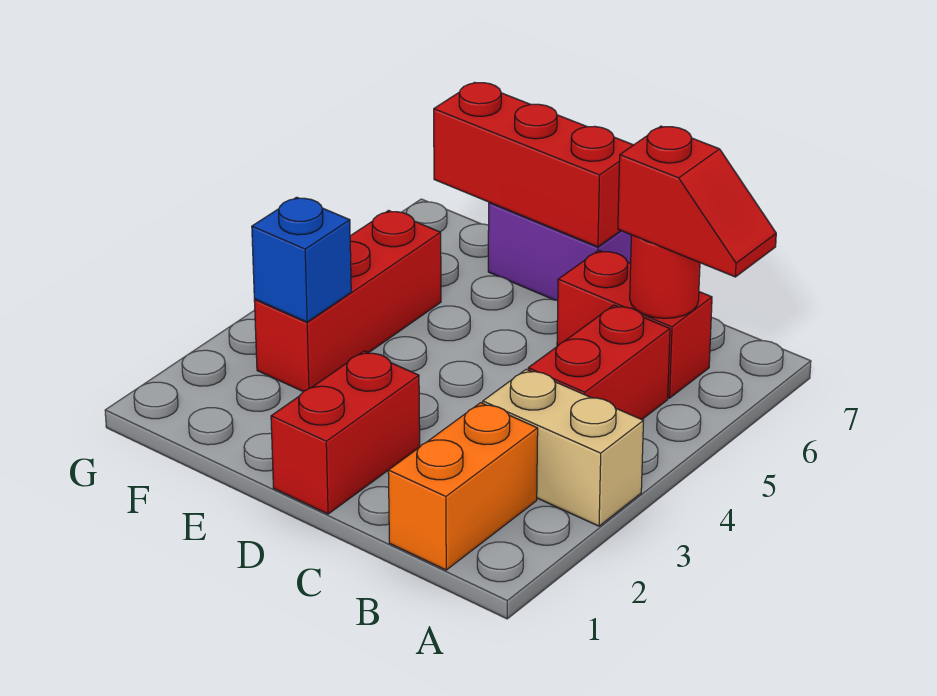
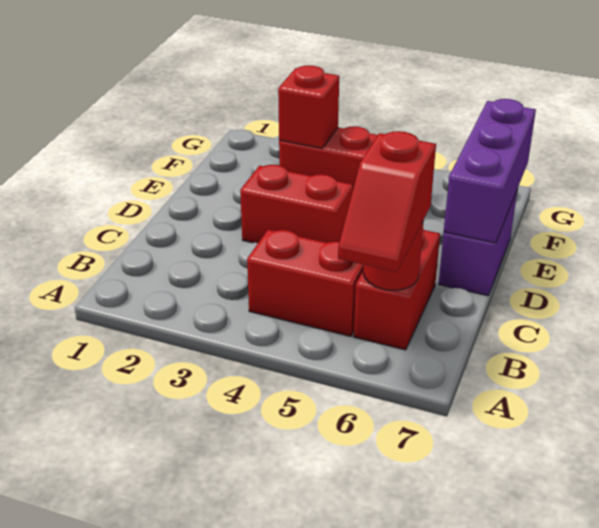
tan brick A3:B3 level 1 -> none
orange brick B1:B2 level 1 -> none
red brick D1:D2 level 1 -> red brick D3:D4 level 1
red brick D7:F7 level 2 -> purple brick D7:F7 level 2
blue brick F3 level 2 -> red brick F3 level 2

